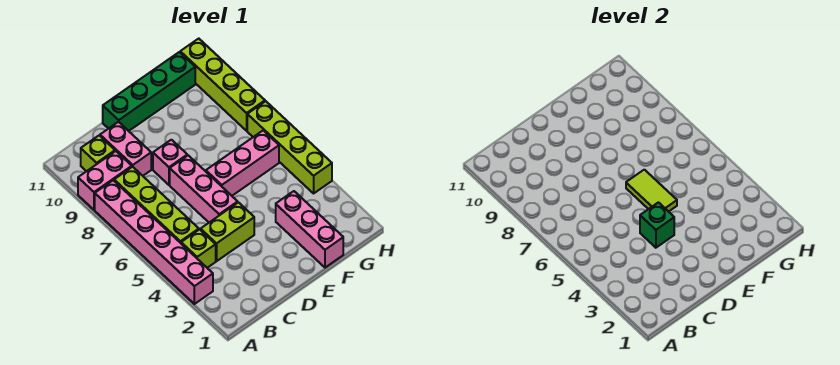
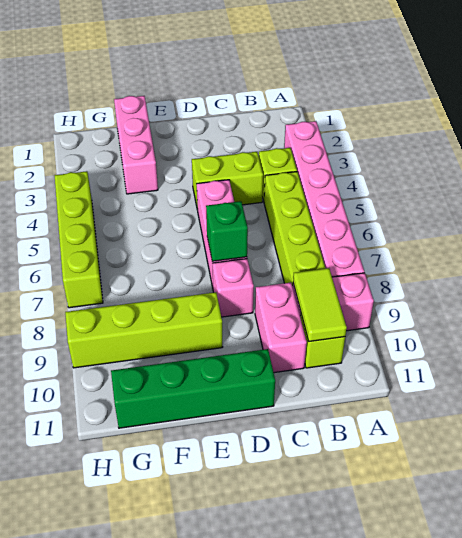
green brick D4 level 2 -> green brick D7 level 2
lime tile E5:E6 level 2 -> lime tile B9:B10 level 2
pink brick E6:G6 level 1 -> none
lime brick H8:H11 level 1 -> lime brick E9:H9 level 1

